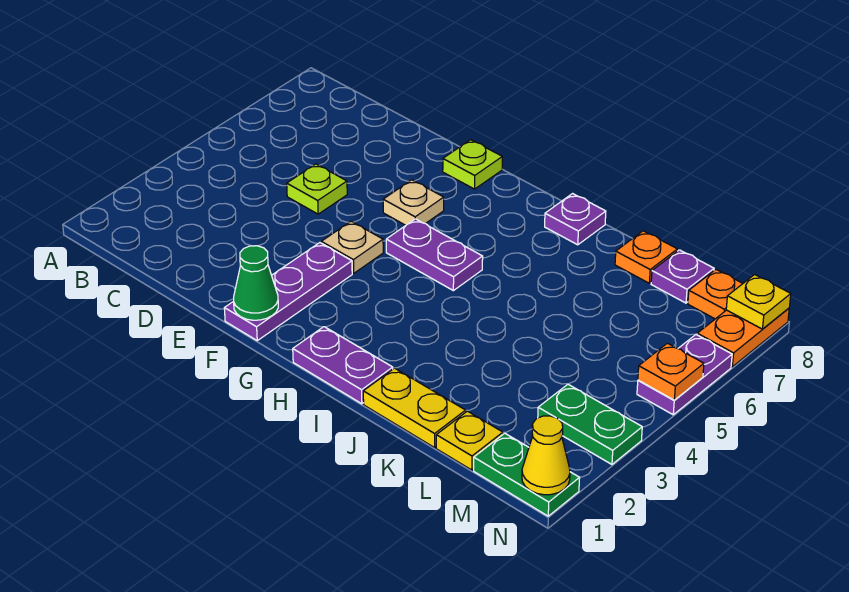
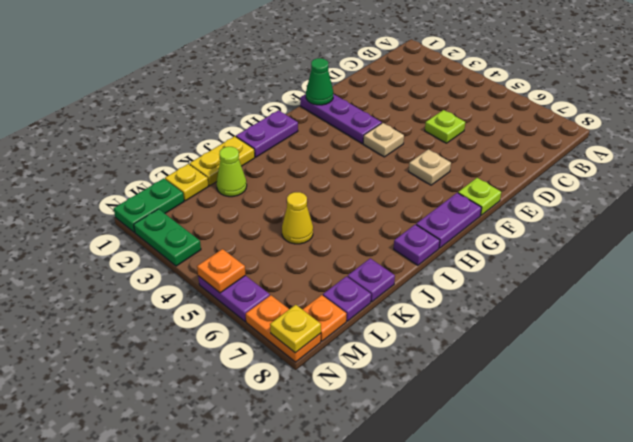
purple plate G5:H5 level 1 -> purple plate G8:H8 level 1
none -> lime cone K2 level 1
orange plate K8 level 1 -> purple plate K8 level 1
green plate M3:N3 level 1 -> green plate N2:N3 level 1
yellow cone N1 level 2 -> yellow cone K5 level 1

